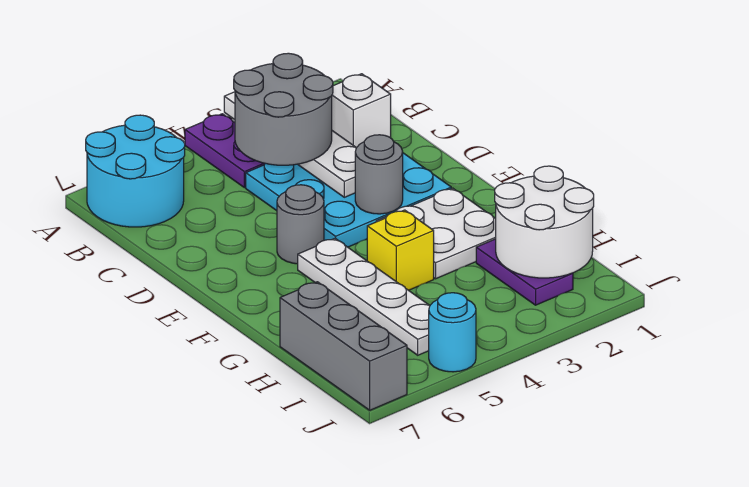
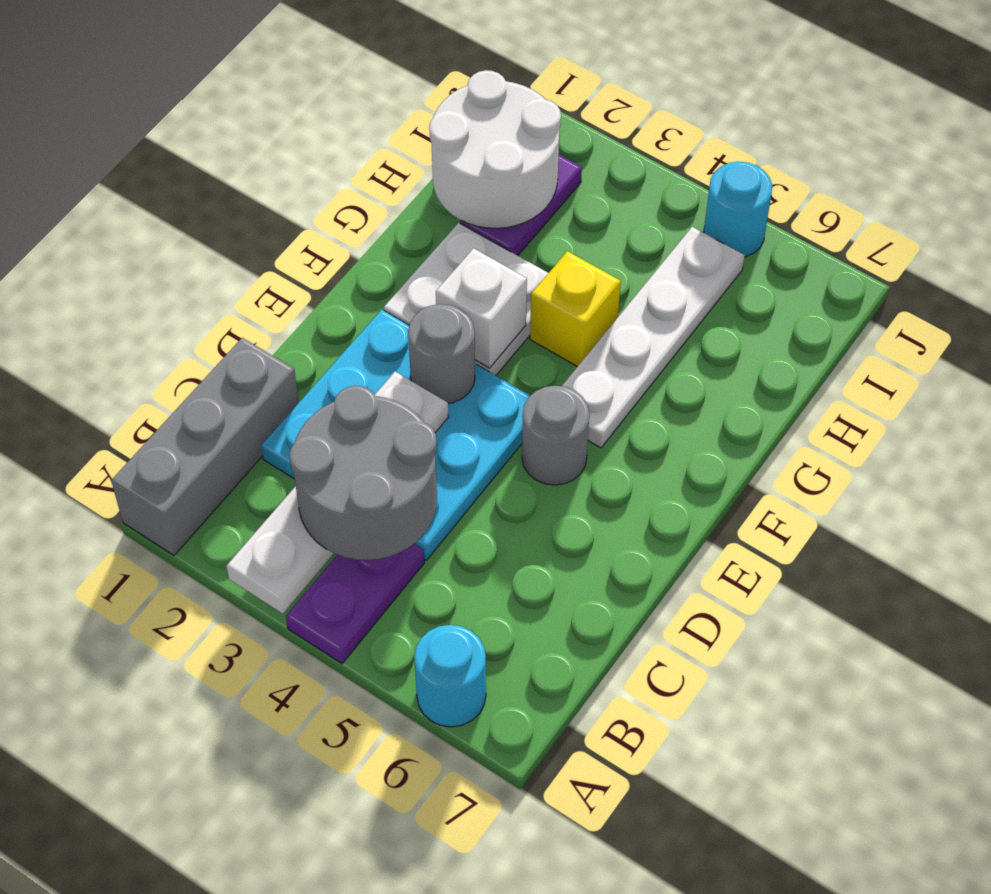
cyan round brick A6:B7 level 1 -> cyan round brick A6 level 1
white brick C2 level 2 -> white brick F3 level 2
grey brick H7:J7 level 1 -> grey brick A1:C1 level 1

